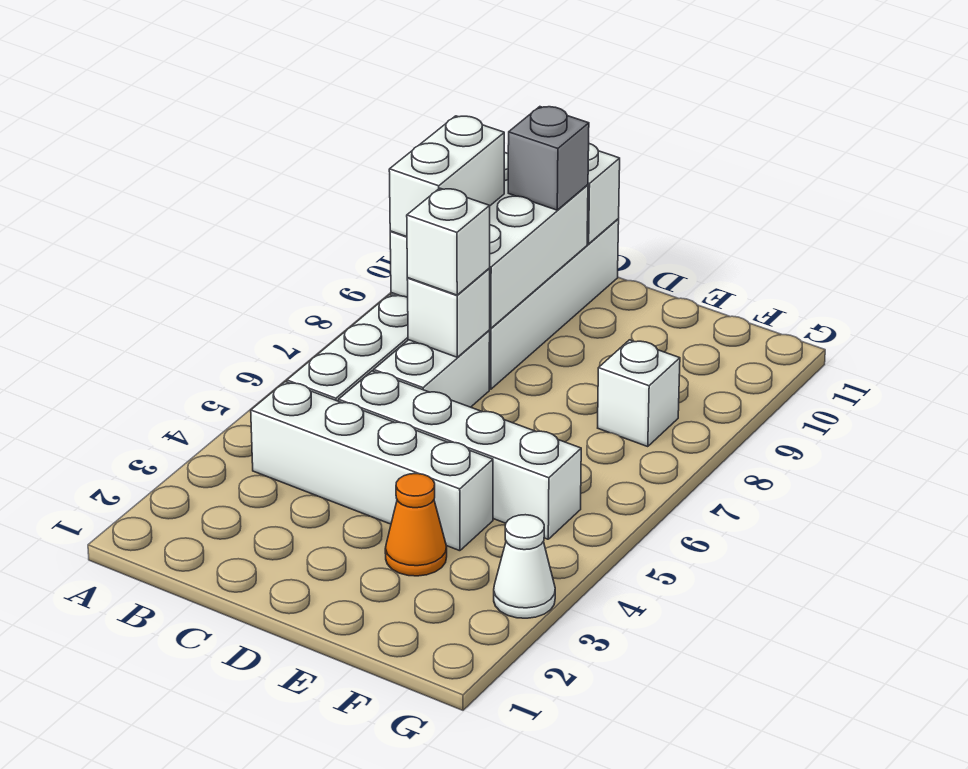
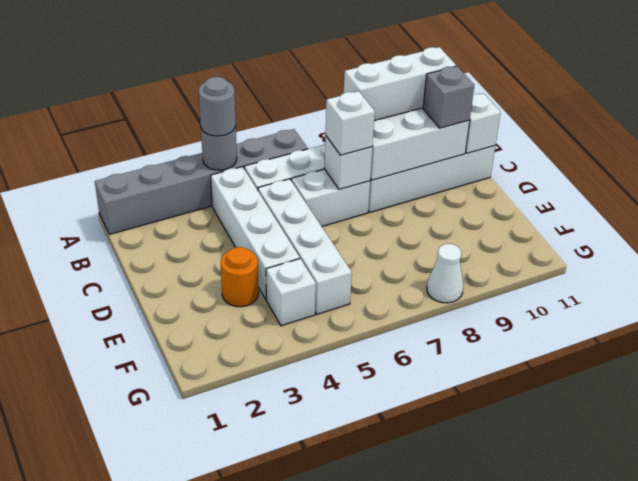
none -> grey brick A1:A6 level 1
none -> grey round brick A4 level 2
none -> grey round brick A4 level 3
white brick B8:B9 level 3 -> white brick B8:B10 level 3
orange cone E3 level 1 -> orange round brick E3 level 1
white brick F8 level 1 -> white brick F4 level 1
white cone G3 level 1 -> white cone G8 level 1

